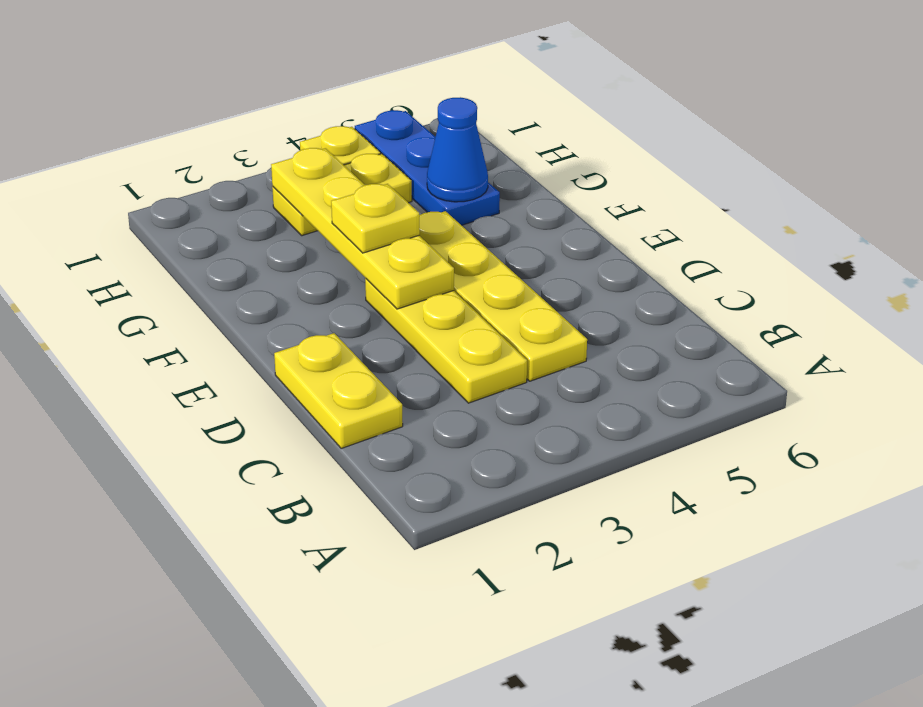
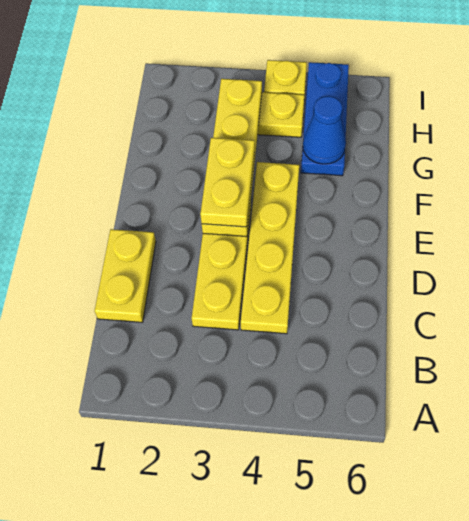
yellow plate F3 level 3 -> yellow plate E3:F3 level 3

